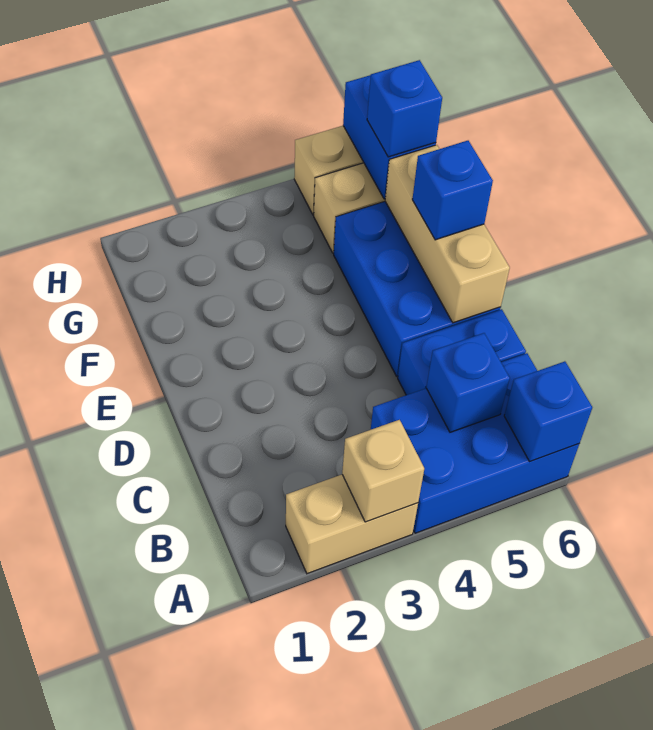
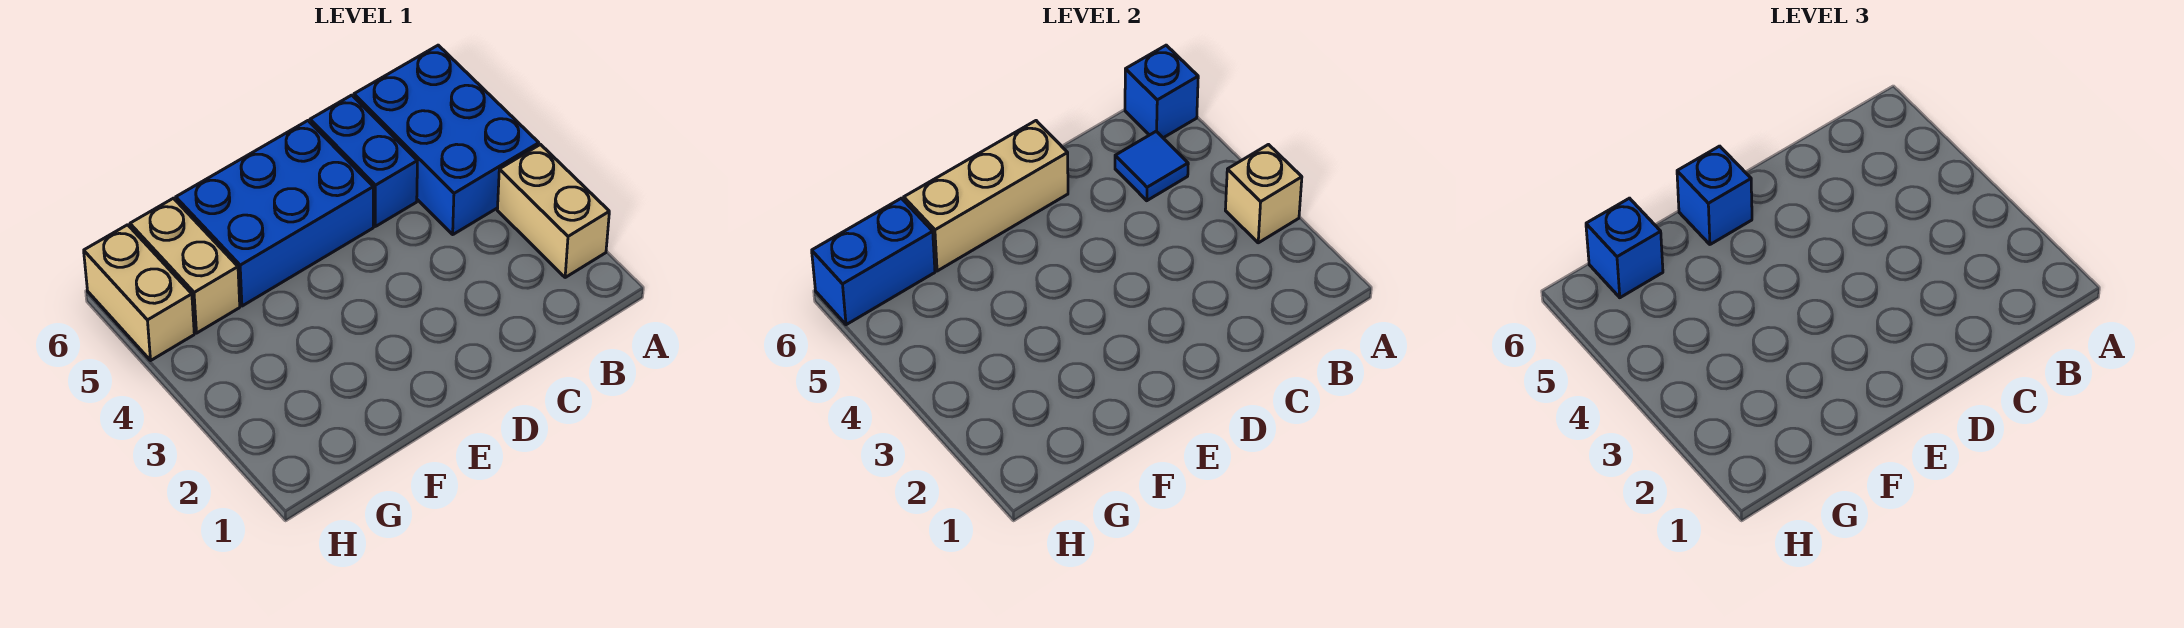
blue brick B5 level 2 -> blue tile B5 level 2

